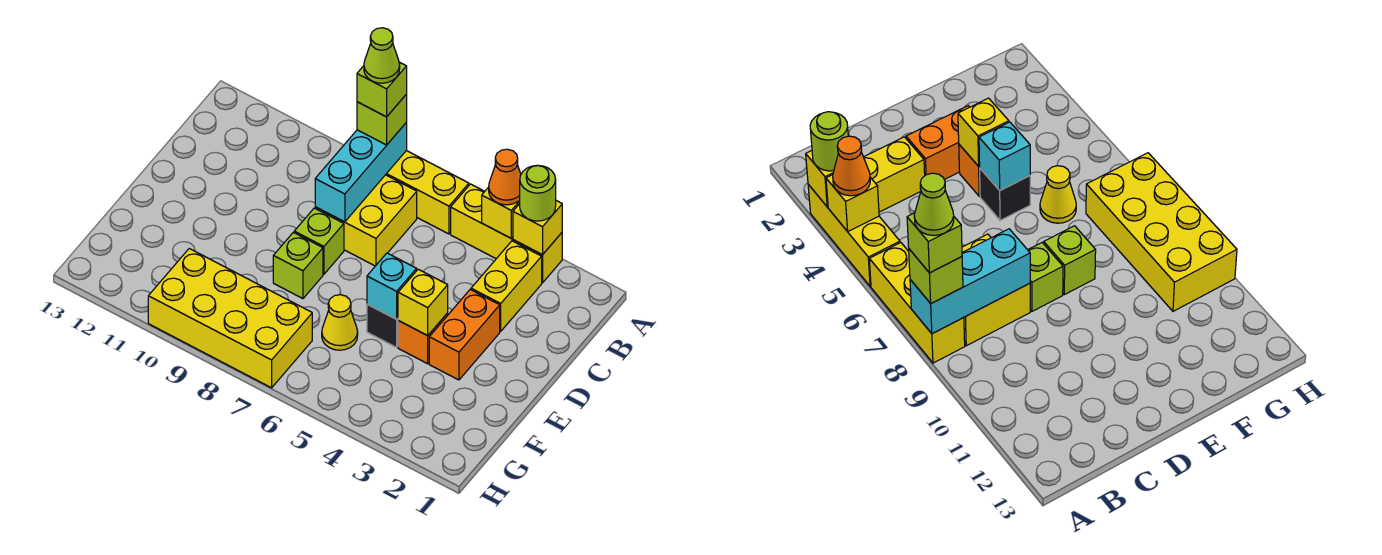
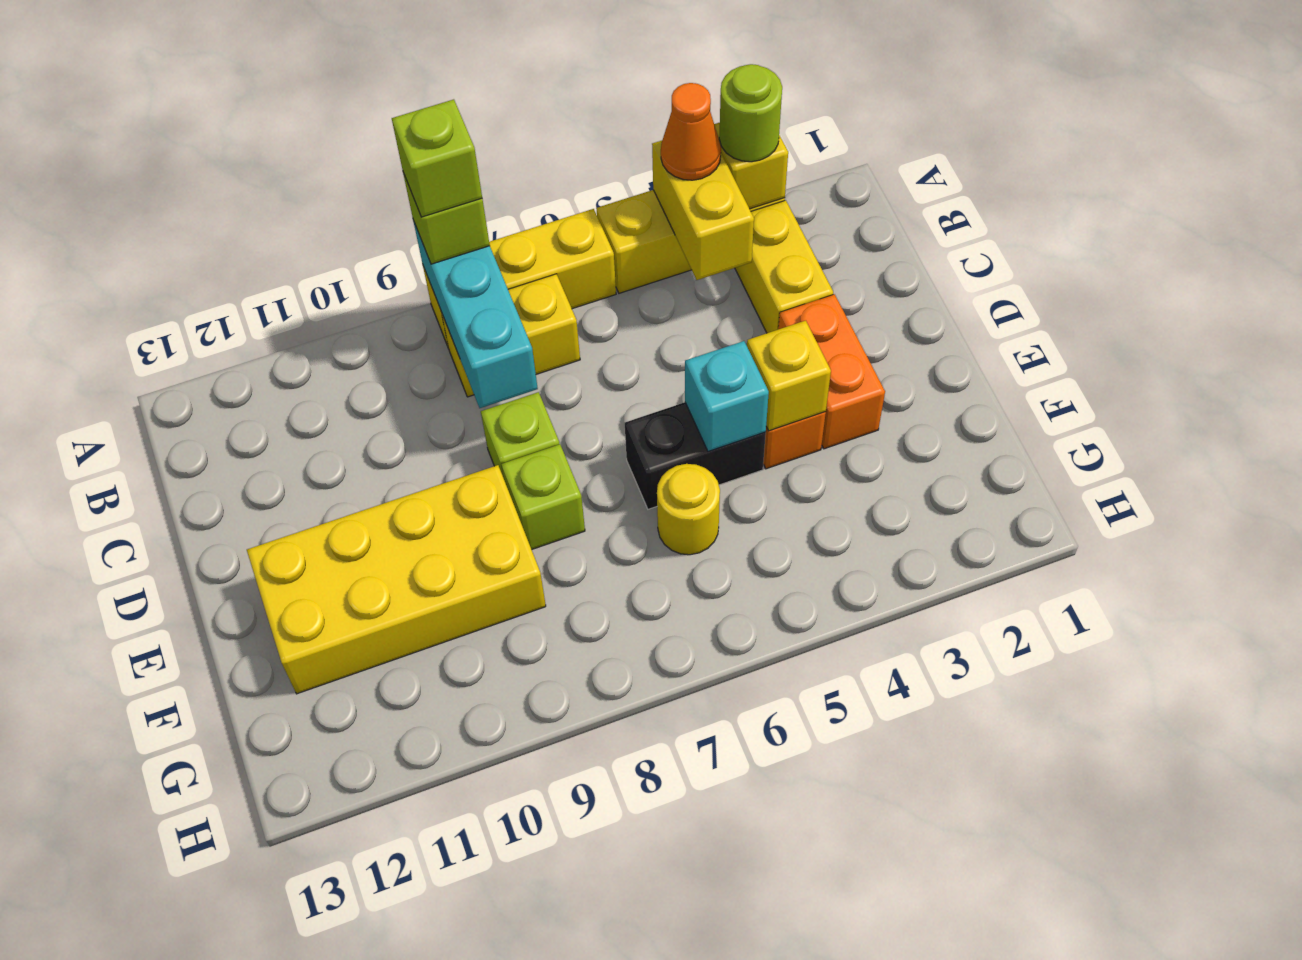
yellow brick A4 level 2 -> yellow brick A4:B4 level 2
lime cone A8 level 5 -> none
yellow brick B7:C8 level 1 -> yellow brick B7:B8 level 1
black brick E5 level 1 -> black brick E5:E6 level 1
yellow cone F6 level 1 -> yellow round brick F6 level 1
yellow brick G7:H10 level 1 -> yellow brick E9:F12 level 1

